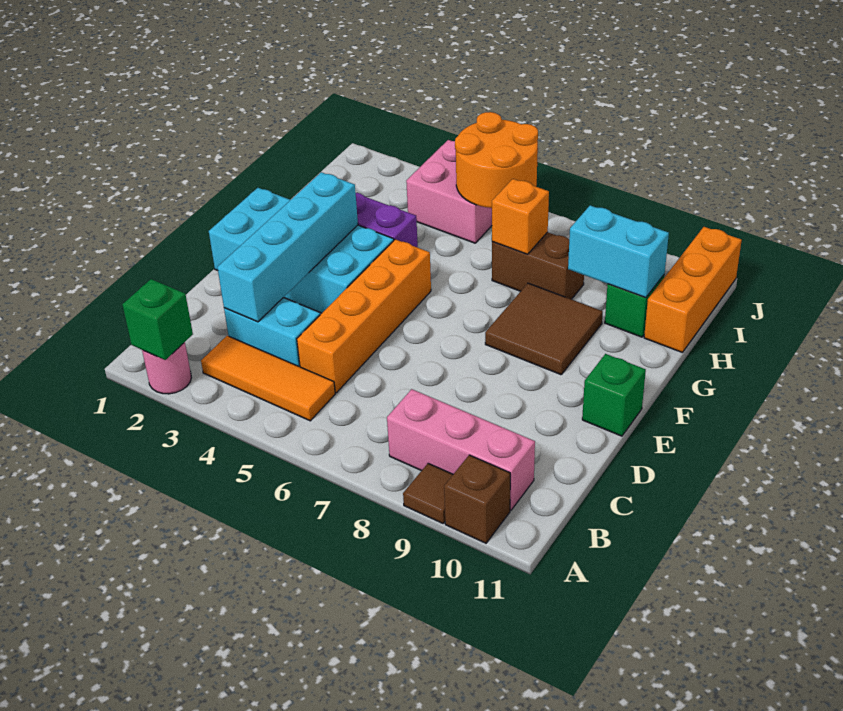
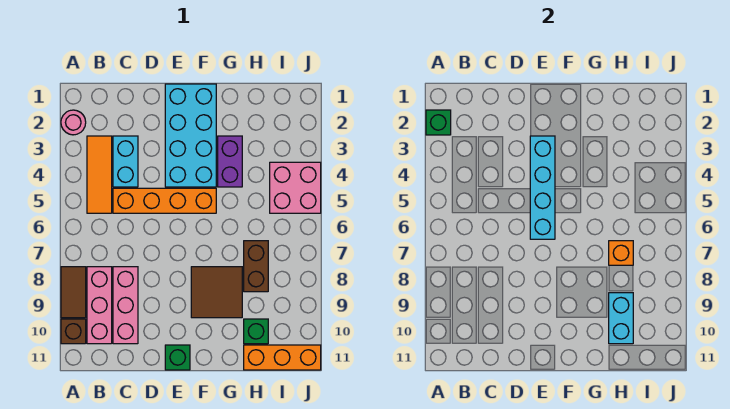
brown tile A9 level 1 -> brown tile A8:A9 level 1
cyan brick C3:F3 level 2 -> cyan brick E3:E6 level 2
none -> pink brick C8:C10 level 1
orange round brick I5:J6 level 2 -> none

